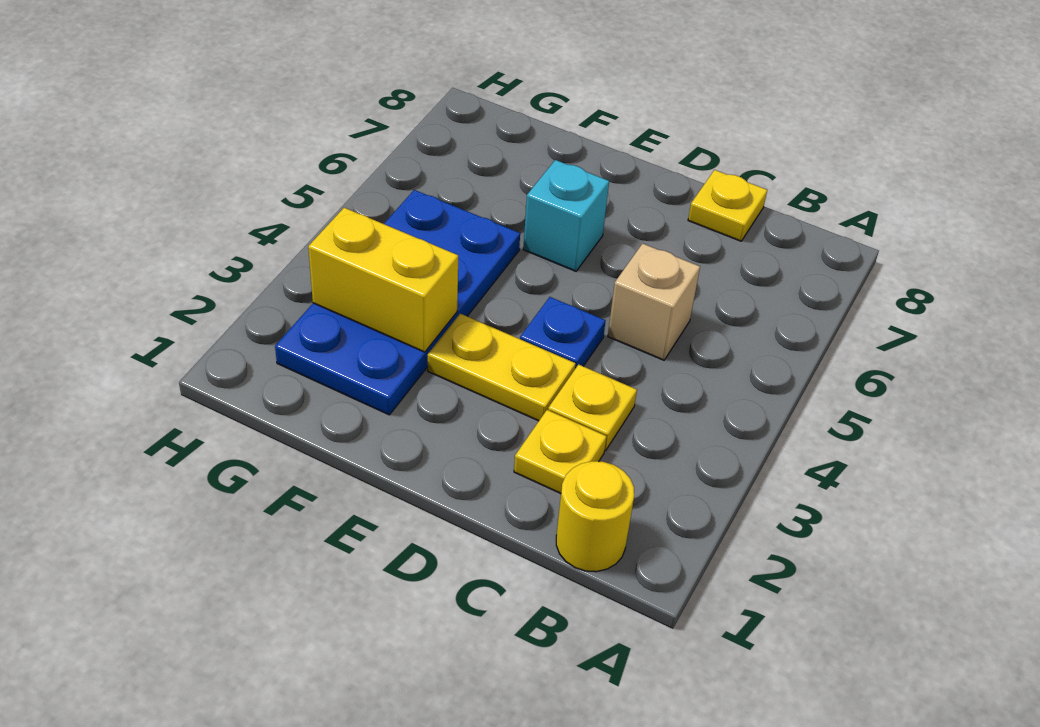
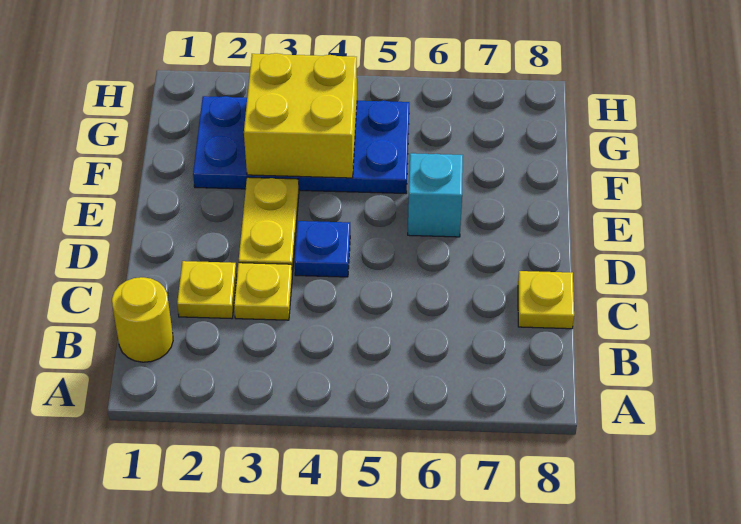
tan brick C5 level 1 -> none
yellow brick F3:G3 level 2 -> yellow brick F3:G4 level 2

